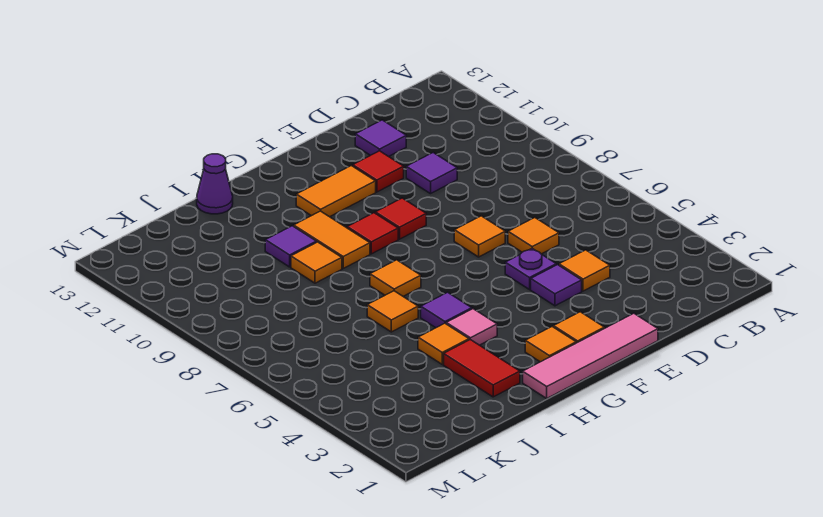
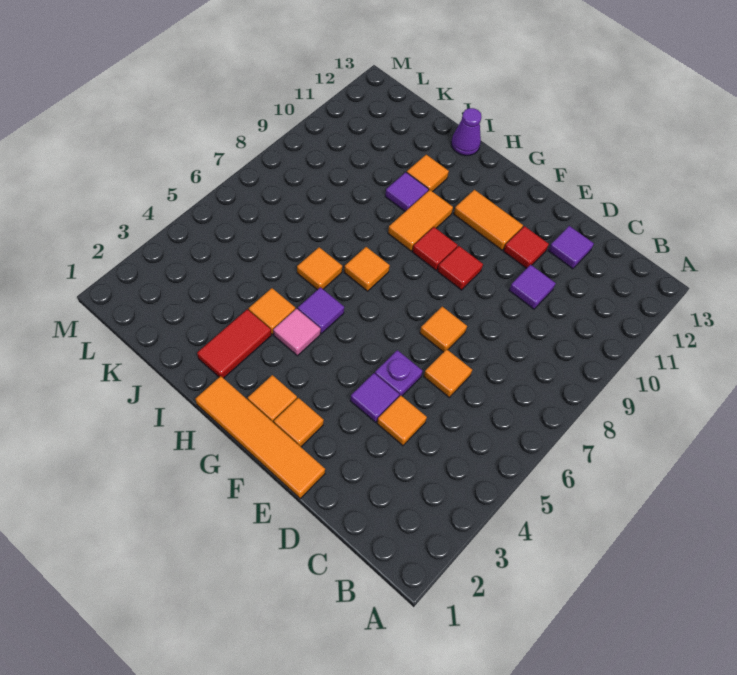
pink tile E1:H1 level 1 -> orange tile E1:H1 level 1
orange tile I9 level 1 -> orange tile I11 level 1

